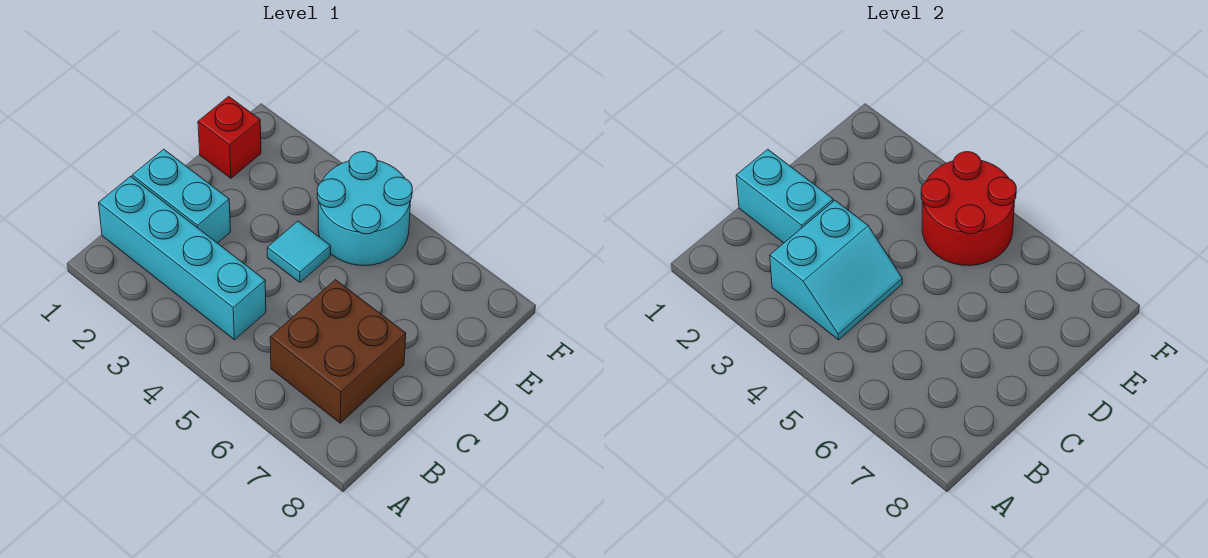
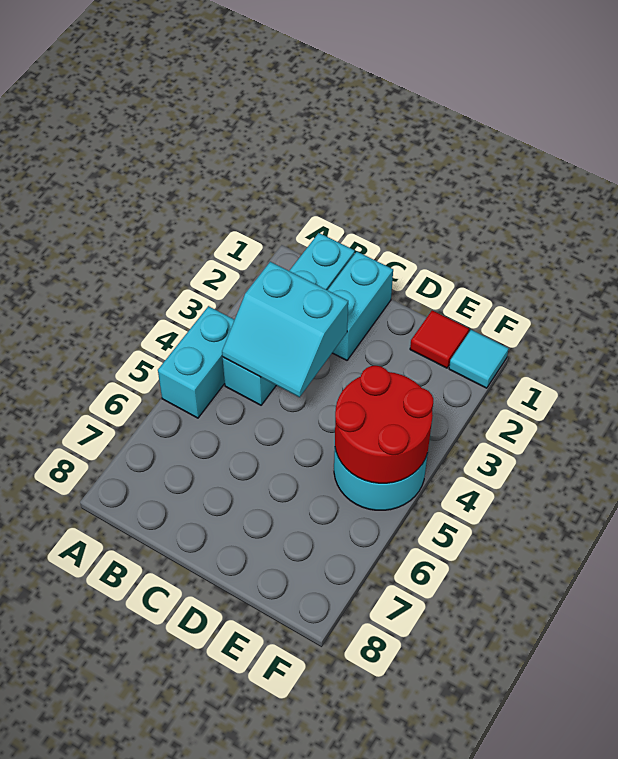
brown brick B6:C7 level 1 -> none
cyan brick C1:C2 level 2 -> cyan brick A4:A5 level 1
cyan tile D4 level 1 -> cyan tile F1 level 1
red brick E1 level 1 -> red tile E1 level 1

